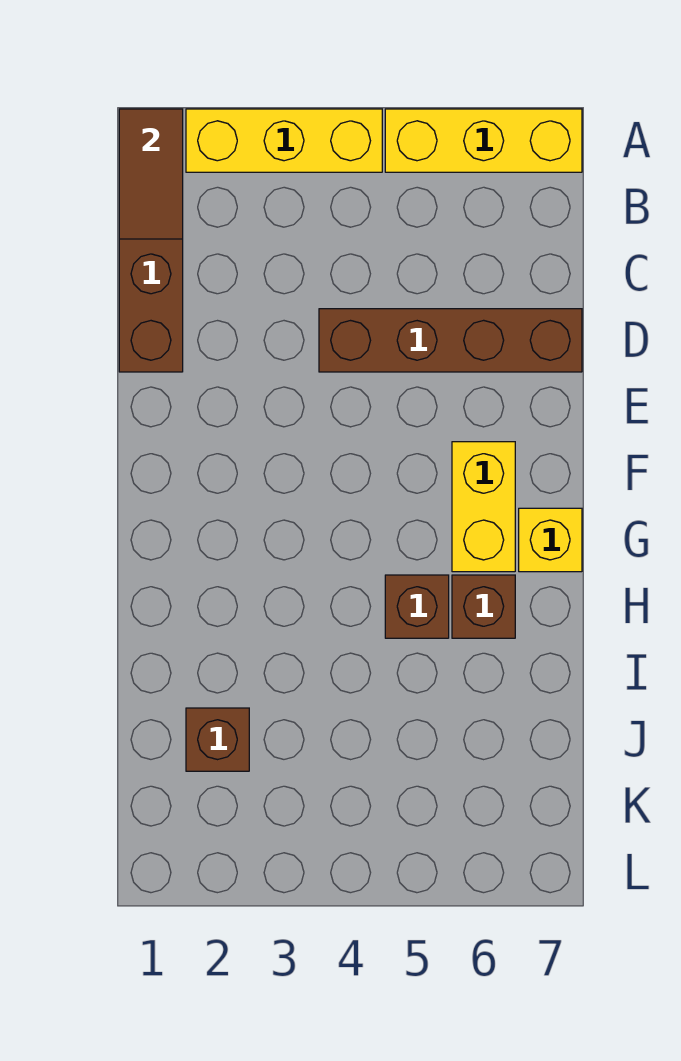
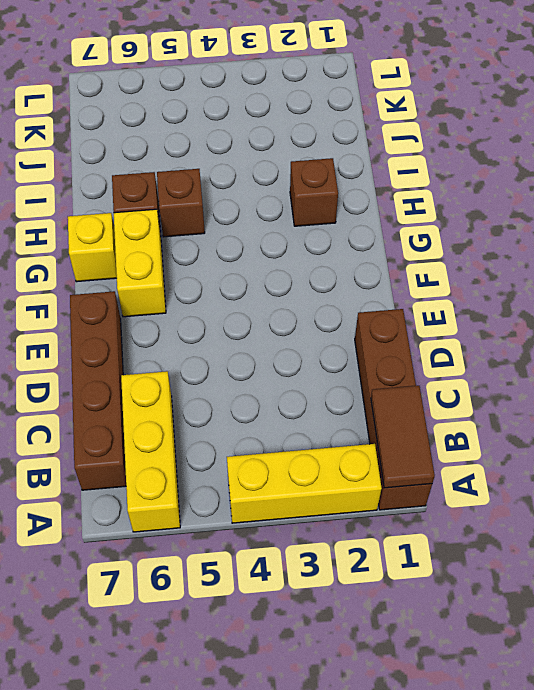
yellow brick A5:A7 level 1 -> yellow brick A6:C6 level 1
brown brick D4:D7 level 1 -> brown brick B7:E7 level 1
brown brick J2 level 1 -> brown brick H2 level 1

